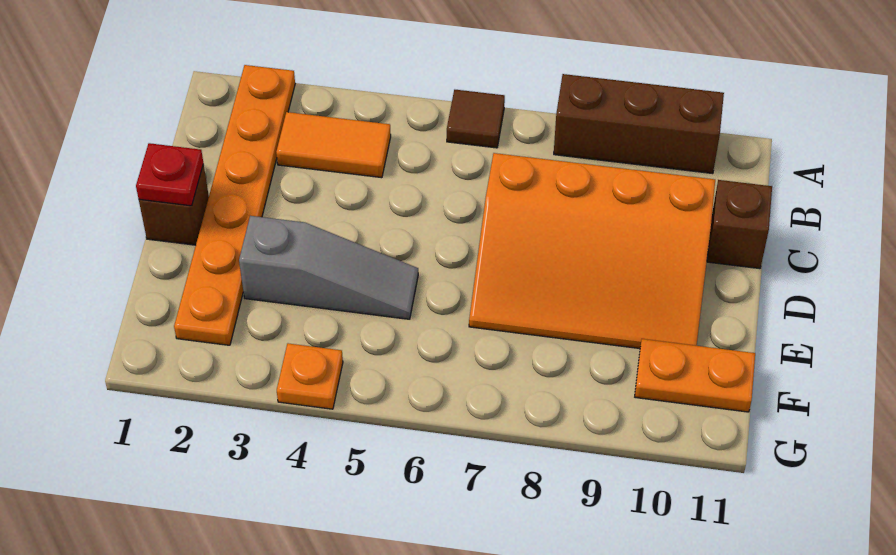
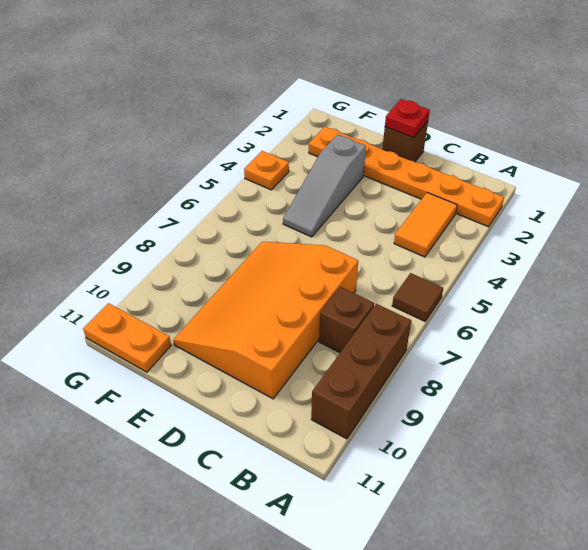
brown brick C11 level 1 -> brown brick B8 level 1
orange plate F10:F11 level 1 -> orange plate F11:G11 level 1

